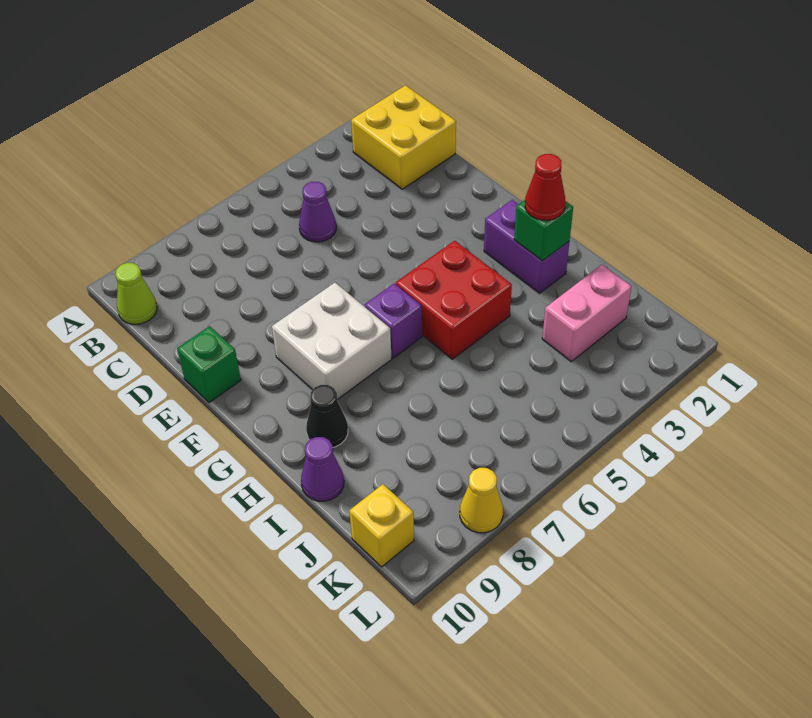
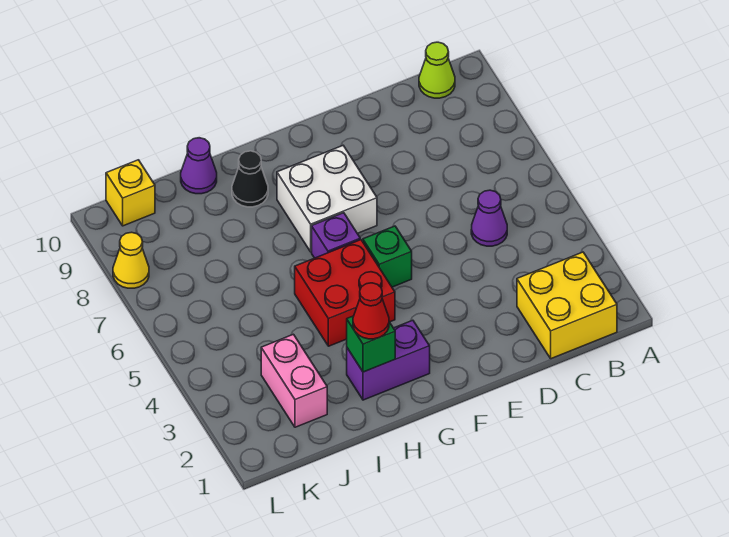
green brick E10 level 1 -> green brick F5 level 1

